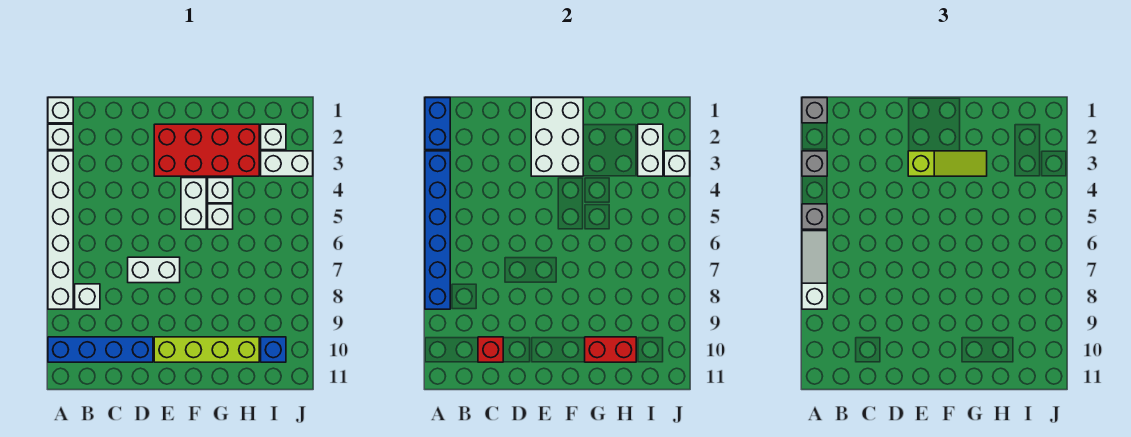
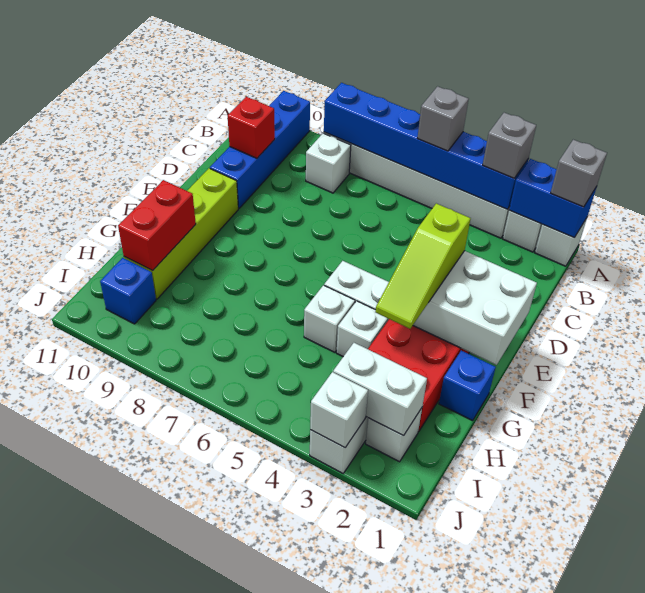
white slope A6:A8 level 3 top 8 -> none
white brick D7:E7 level 1 -> none
none -> blue brick G1 level 1

